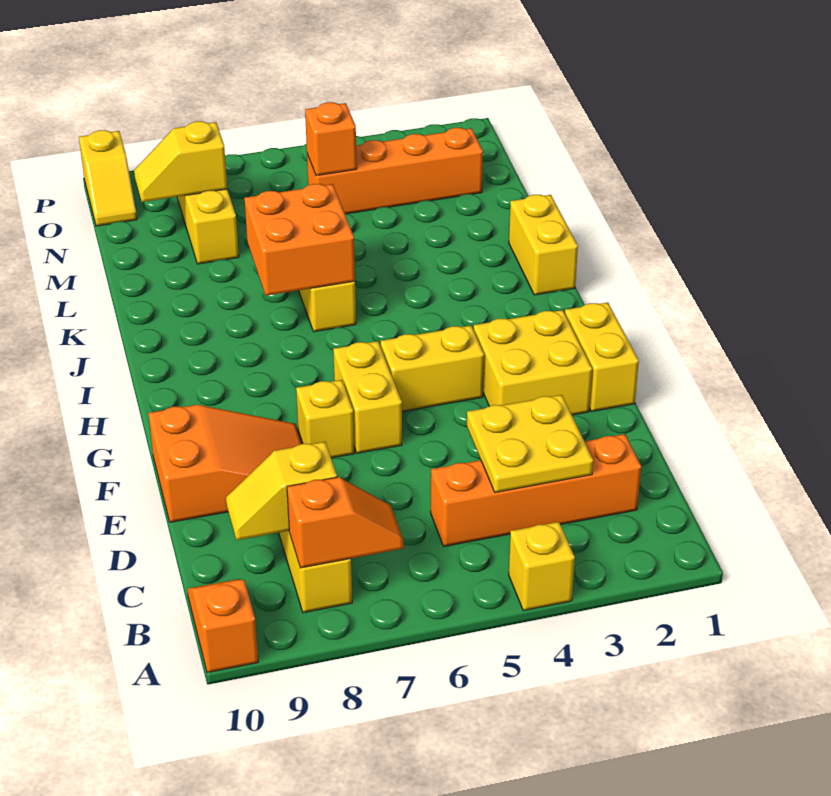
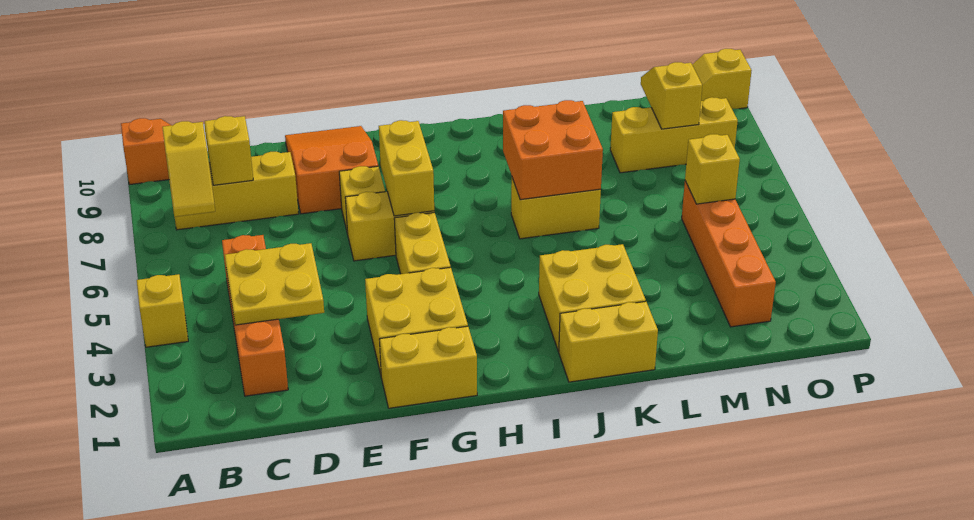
orange slope B7:B8 level 2 top 8 -> yellow slope B7:B8 level 2 top 8
orange slope E8:F10 level 1 top 10 -> orange slope E8:F10 level 1 top 8
none -> yellow brick G6:G7 level 2
none -> yellow brick J2:K3 level 1
orange brick N5 level 2 -> yellow brick N5 level 2

